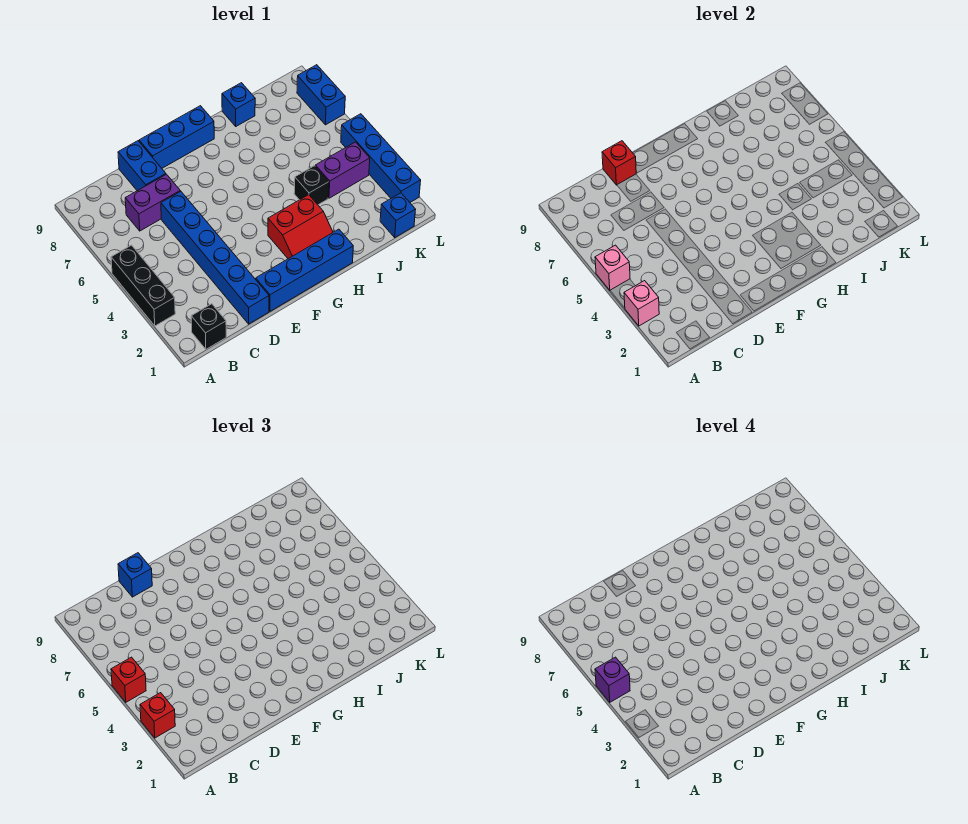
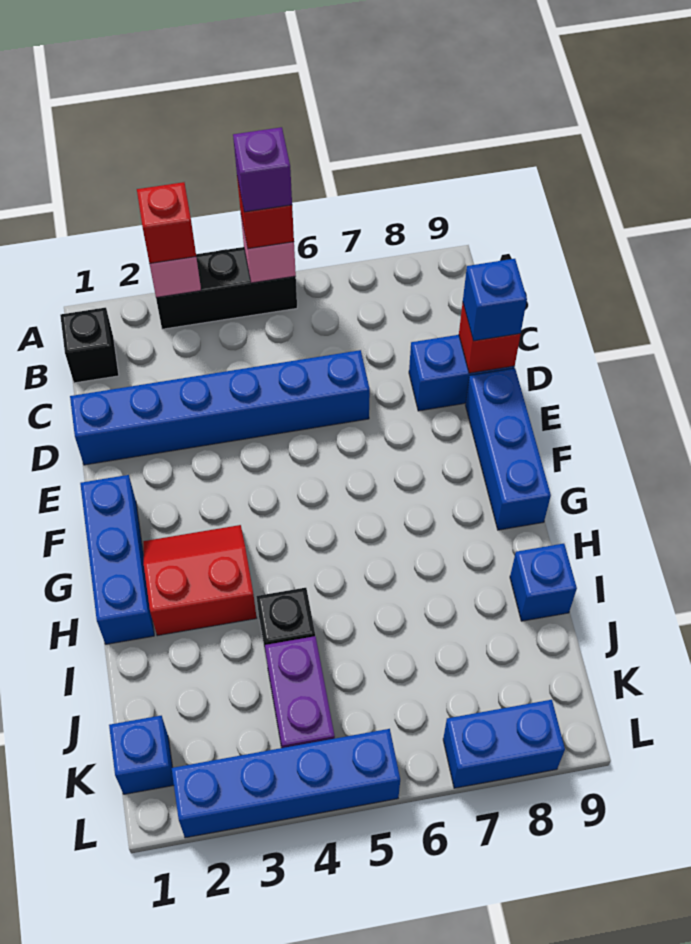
purple brick C7:D7 level 1 -> none
blue brick E1:H1 level 1 -> blue brick F1:H1 level 1
red slope G2:H3 level 1 top 3 -> red slope G2:H3 level 1 top H

